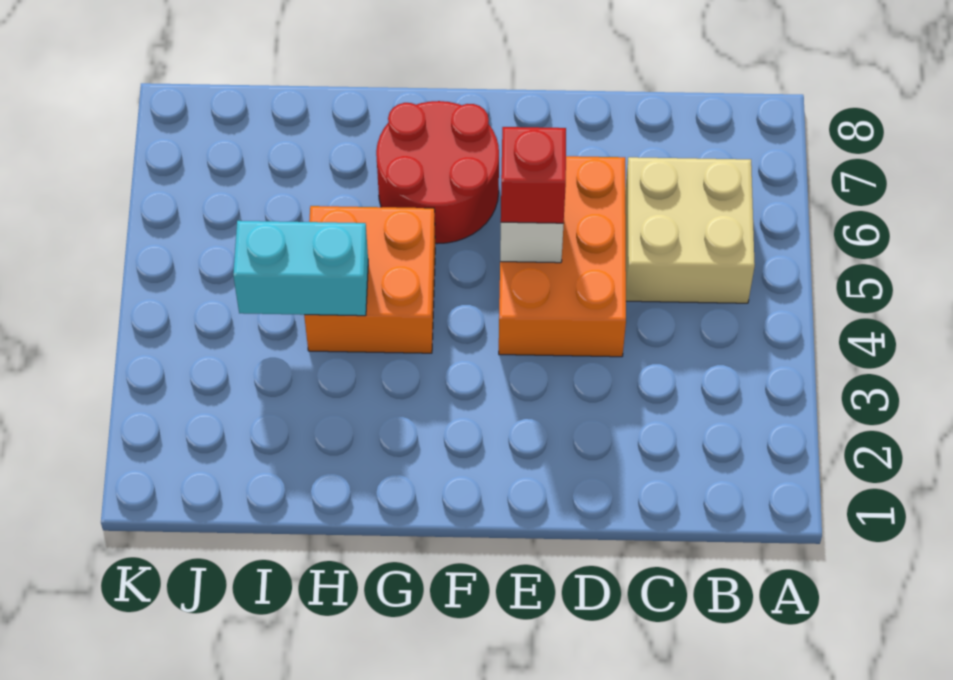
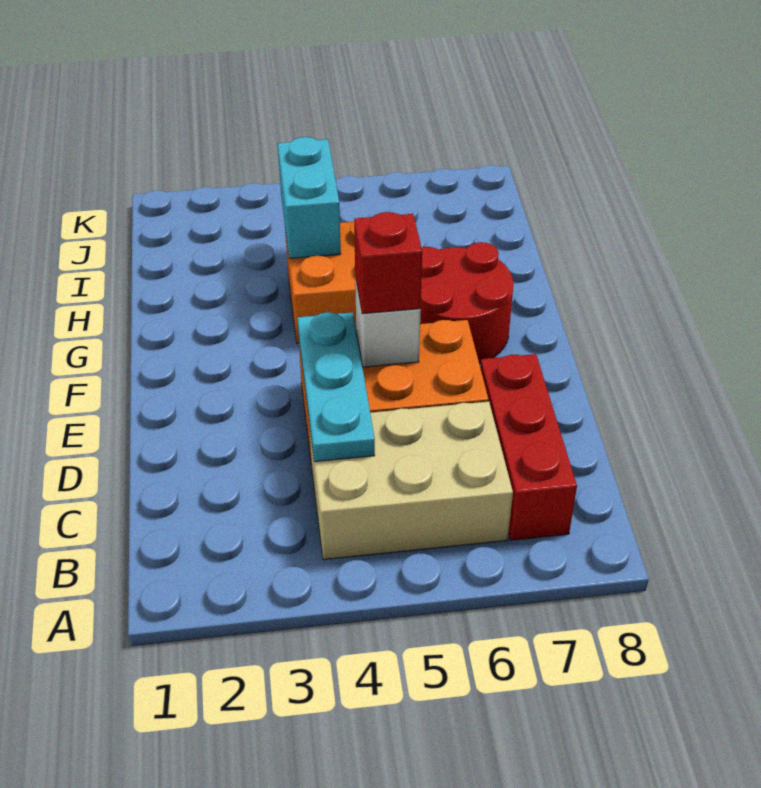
tan brick B5:C6 level 1 -> tan brick B4:C6 level 1
none -> red brick B7:D7 level 1
none -> cyan plate C4:E4 level 2

